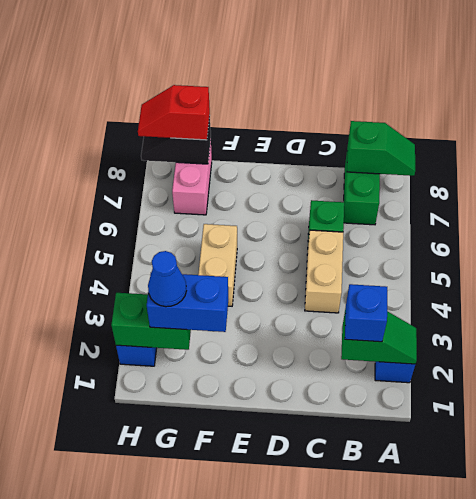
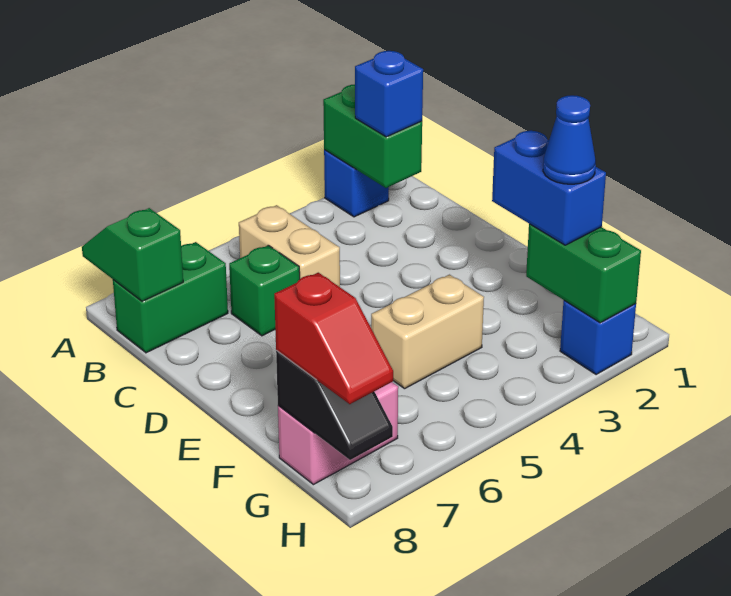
green slope A2:B2 level 2 top B -> green brick A2:B2 level 2
tan brick C4:C5 level 1 -> tan brick B5:C5 level 1

